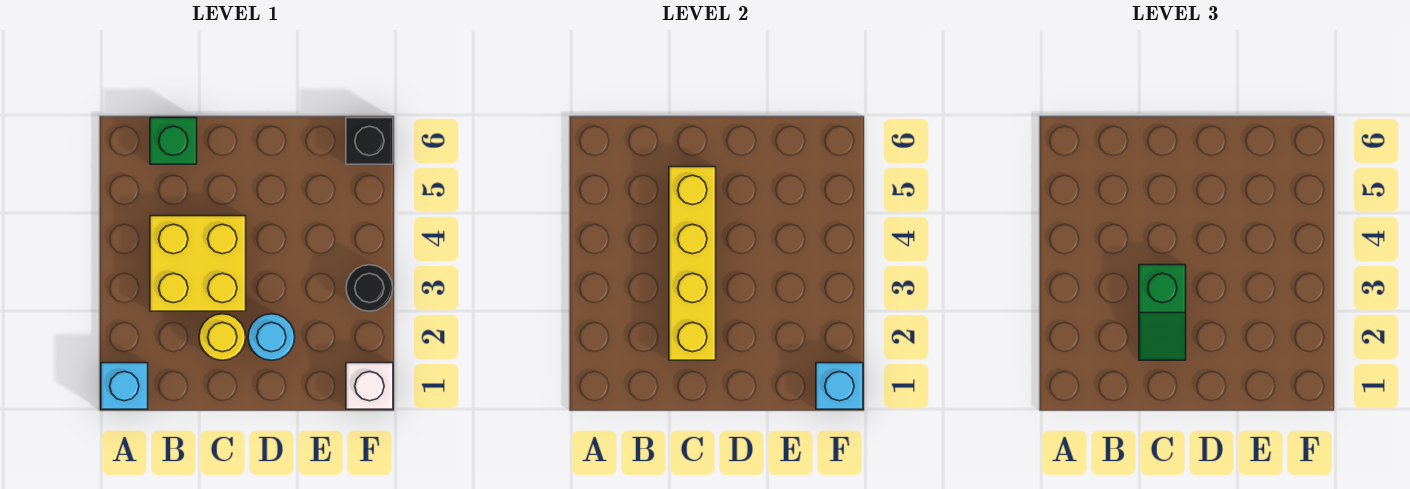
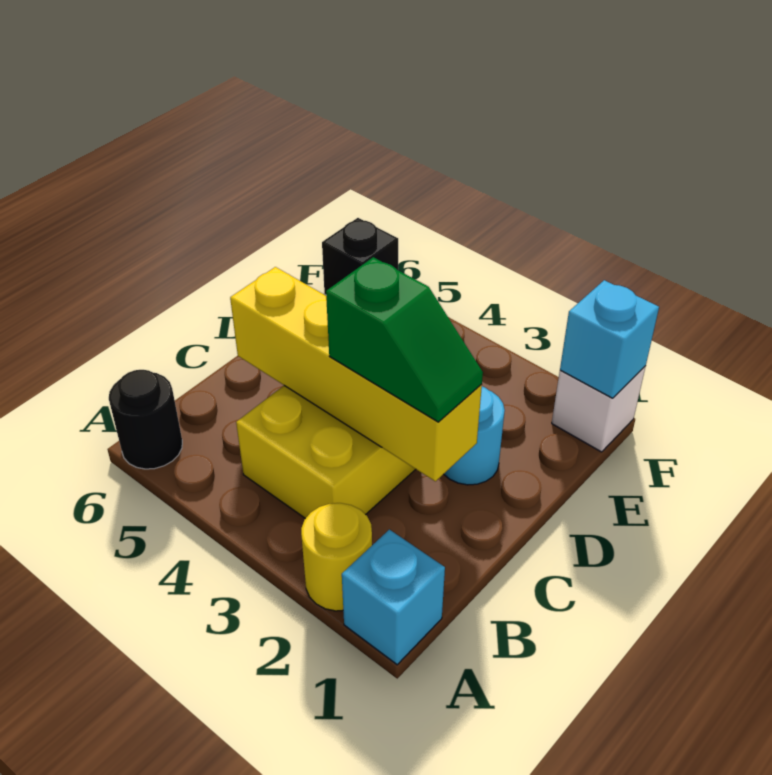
green brick B6 level 1 -> none
yellow round brick C2 level 1 -> yellow round brick A2 level 1
black round brick F3 level 1 -> black round brick A6 level 1

